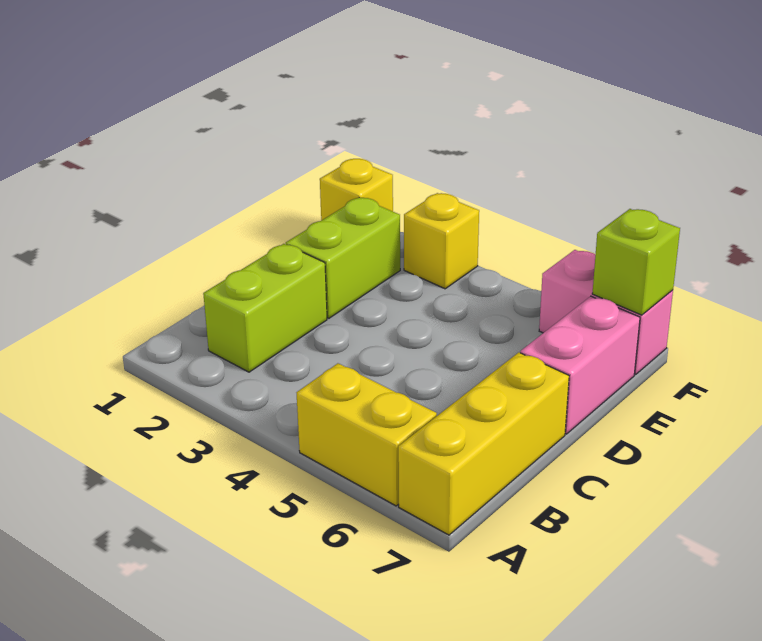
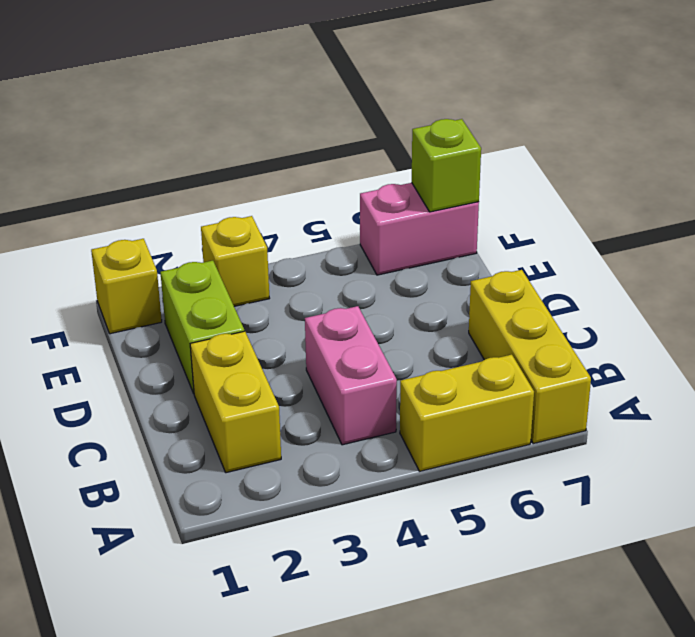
lime brick B2:C2 level 1 -> yellow brick B2:C2 level 1
pink brick D7:E7 level 1 -> pink brick B4:C4 level 1

